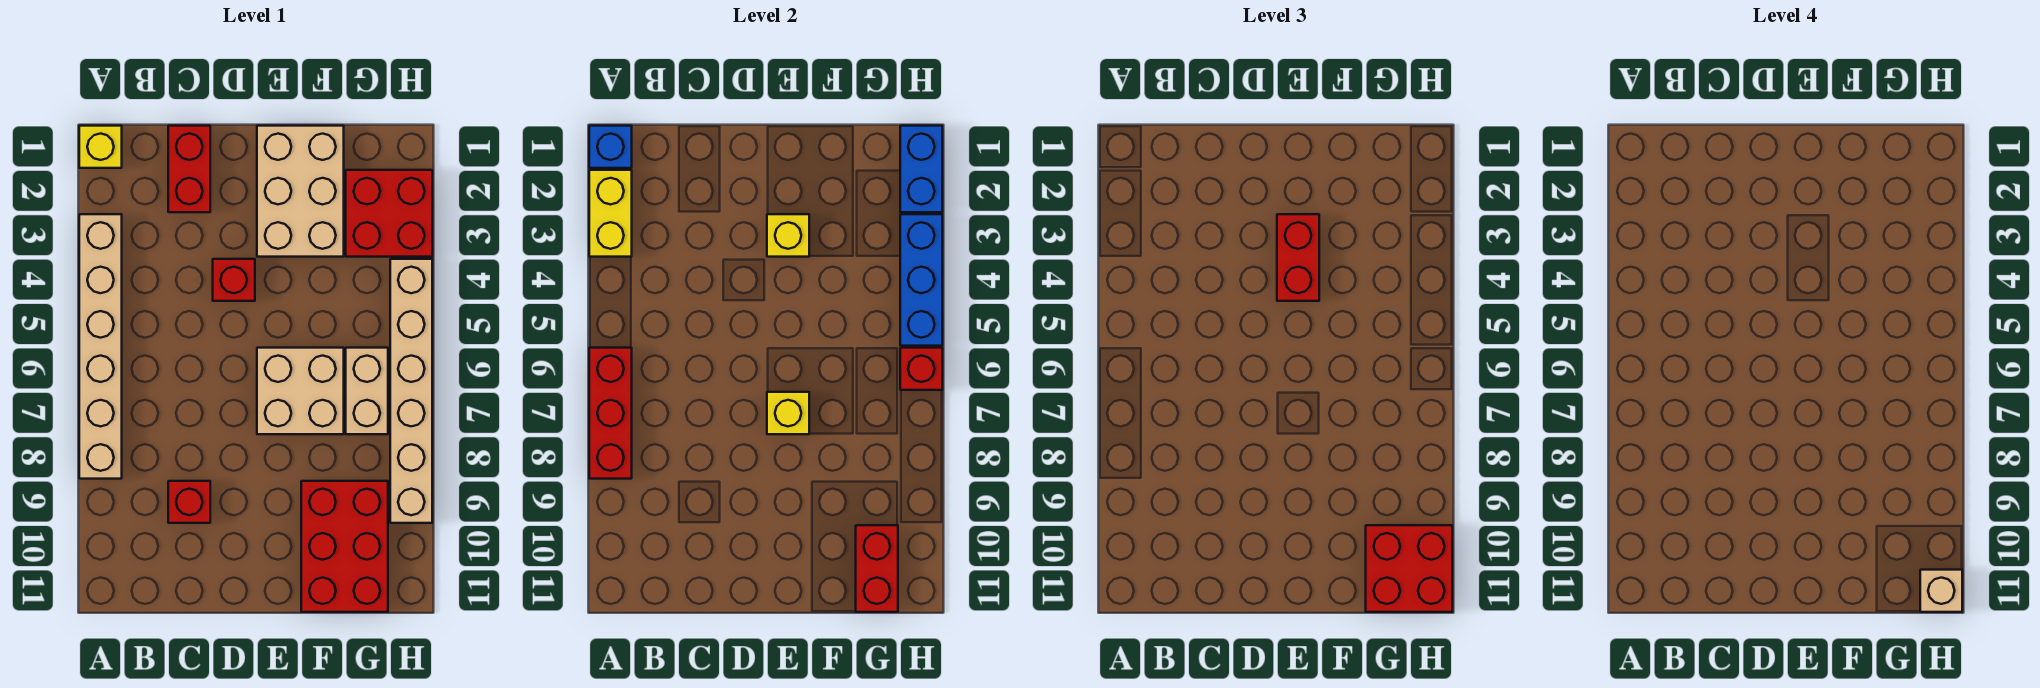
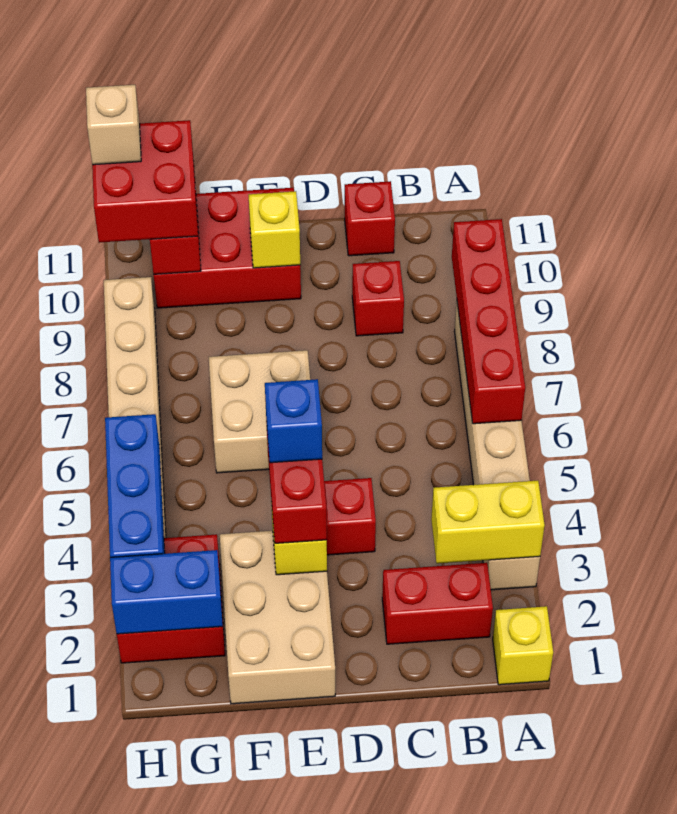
blue brick A1 level 2 -> blue brick E4 level 4
yellow brick A2:A3 level 2 -> yellow brick A3:B3 level 2
red brick A6:A8 level 2 -> red brick A6:A9 level 2
red brick C1:C2 level 1 -> red brick B2:C2 level 1
yellow brick E7 level 2 -> yellow brick E10 level 2
red brick F9:G11 level 1 -> red brick E10:G11 level 1
tan brick G6:G7 level 1 -> none
blue brick H1:H2 level 2 -> blue brick G2:H2 level 2
red brick H6 level 2 -> red brick C11 level 1

